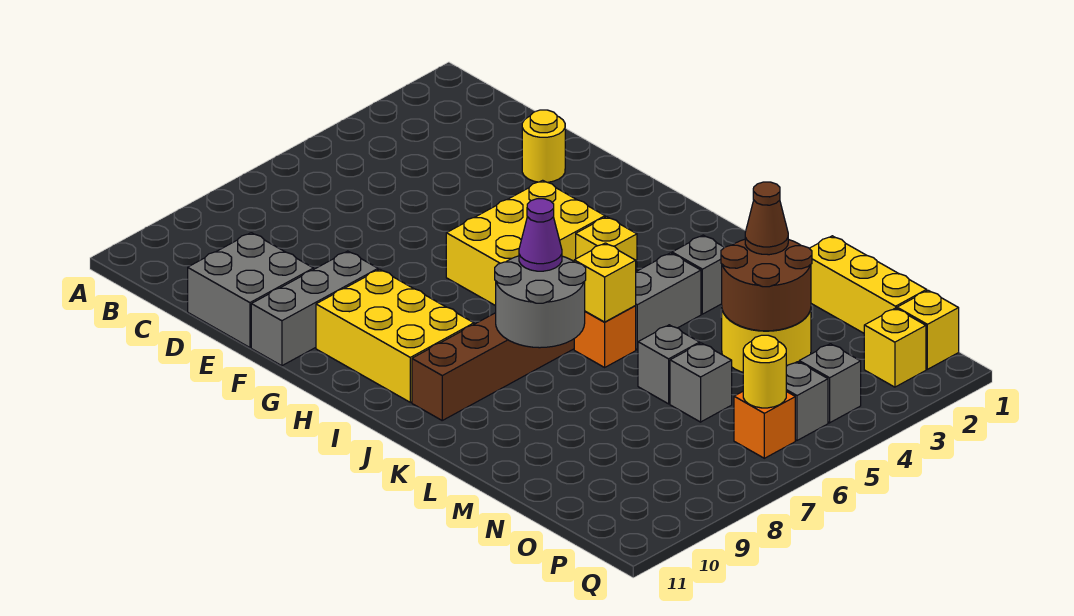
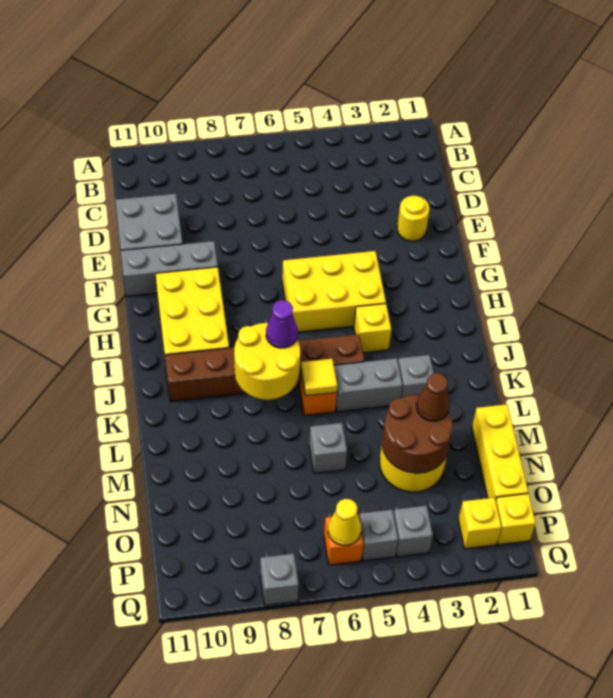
grey round brick J7:K8 level 2 -> yellow round brick J7:K8 level 2
yellow brick K6 level 2 -> yellow tile K6 level 2
grey brick N6 level 1 -> grey brick Q8 level 1
yellow round brick P6 level 2 -> yellow cone P6 level 2

